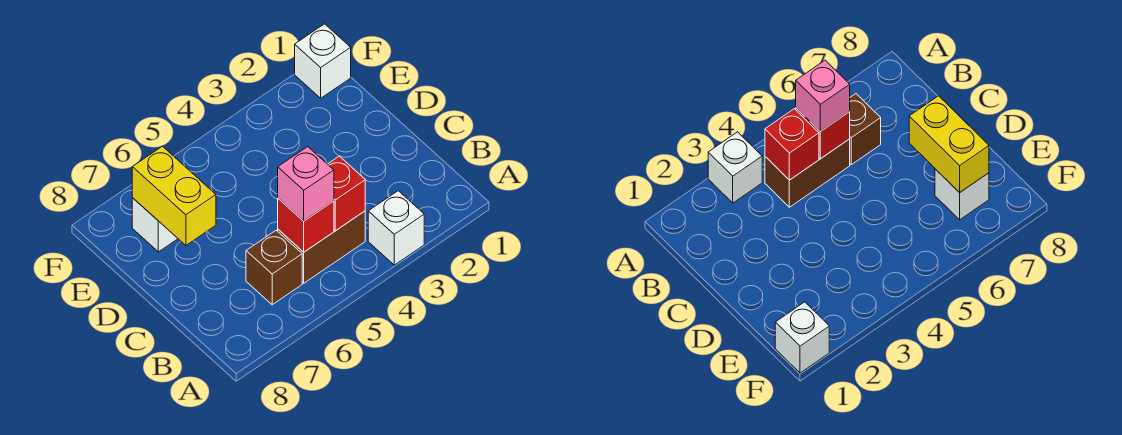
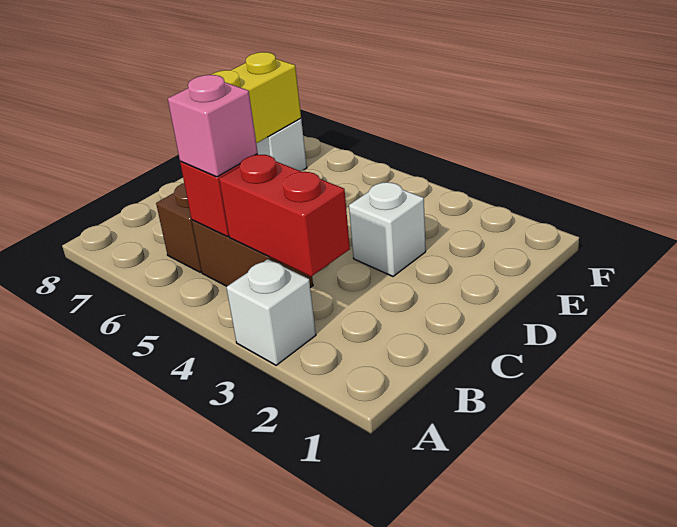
red brick B4 level 2 -> red brick B3:B4 level 2
white brick F1 level 1 -> white brick D3 level 1

